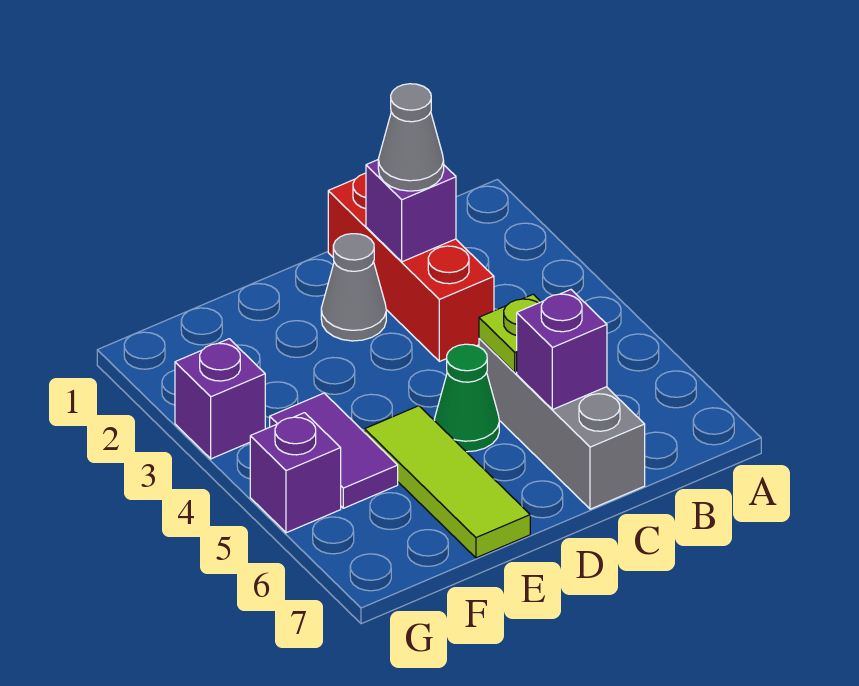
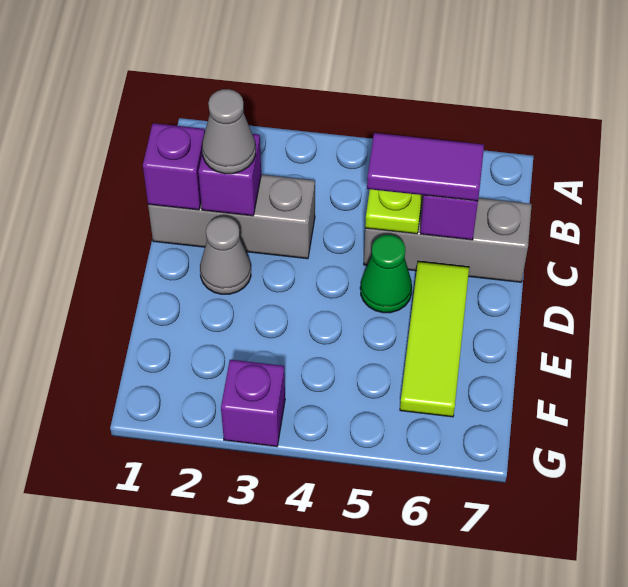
red brick C1:C3 level 1 -> grey brick C1:C3 level 1
lime tile E5:E7 level 1 -> lime tile D6:F6 level 1
purple tile F4:F5 level 1 -> purple tile C5:C6 level 3
purple brick G5 level 1 -> purple brick C1 level 2

